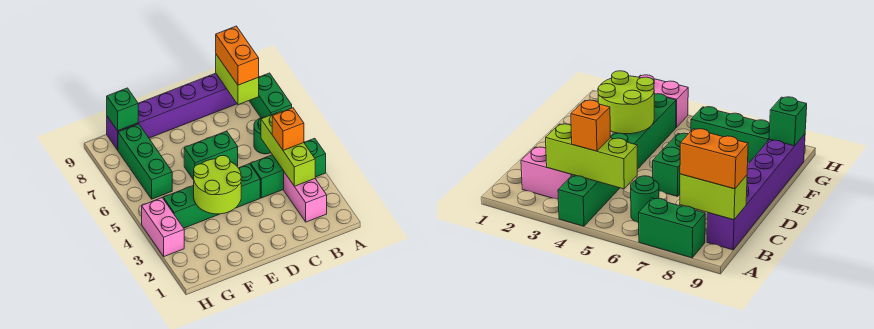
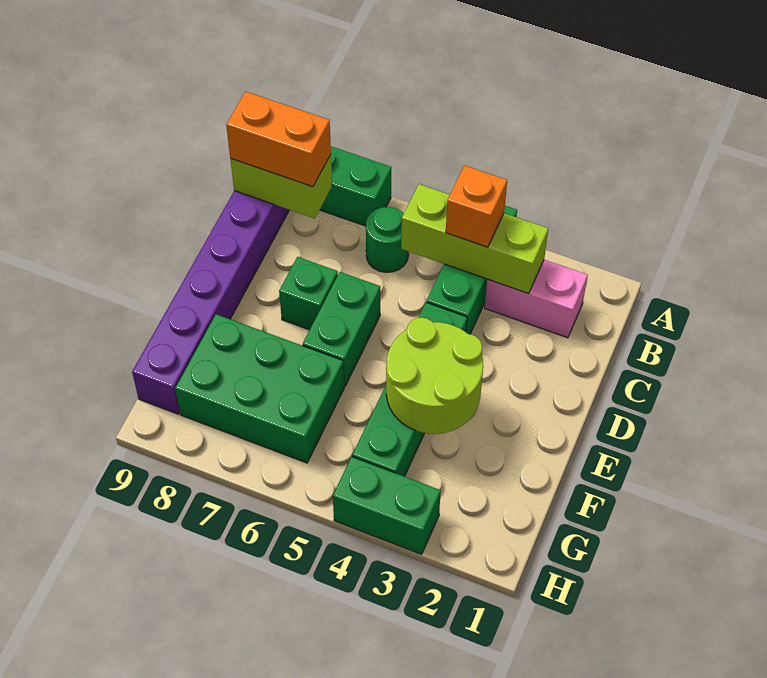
green brick G6:G8 level 1 -> green brick F6:G8 level 1
green brick G9 level 2 -> green brick D7 level 1
pink brick H3:H4 level 1 -> green brick H3:H4 level 1

